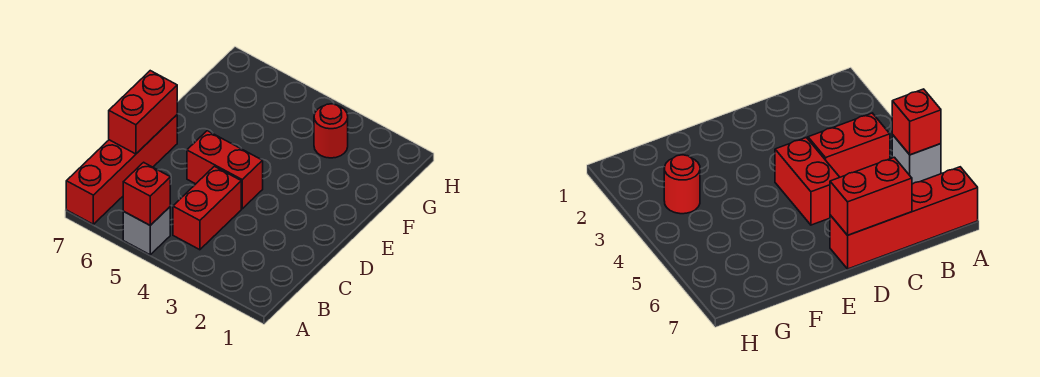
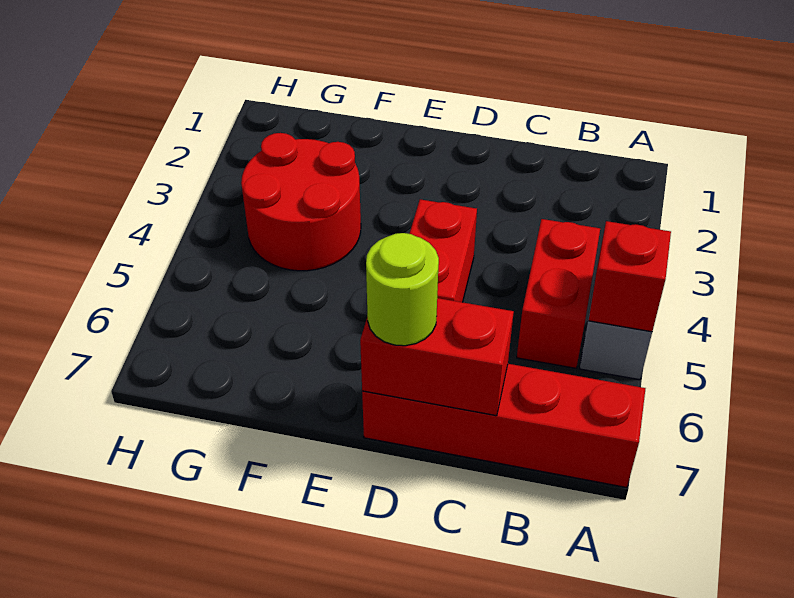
red brick B4:C4 level 1 -> red brick B4:B5 level 1
none -> lime round brick D7 level 3
red round brick G3 level 1 -> red round brick F3:G4 level 1

